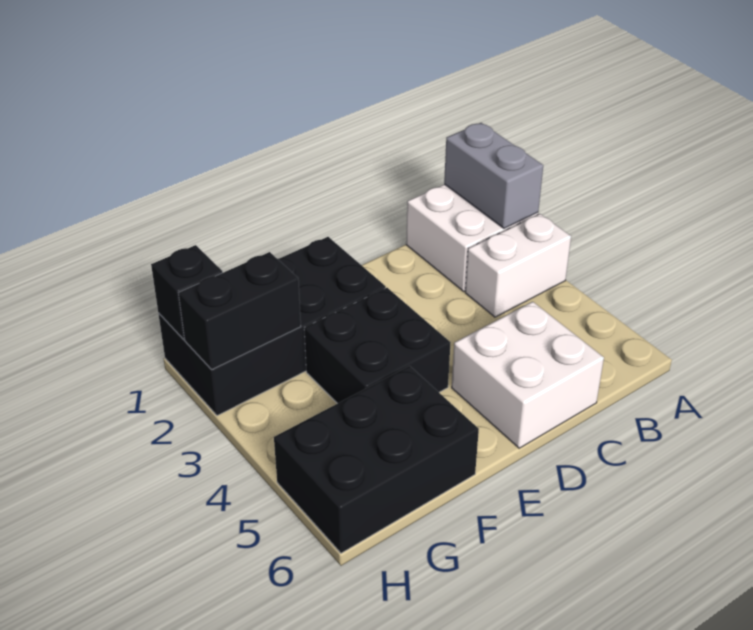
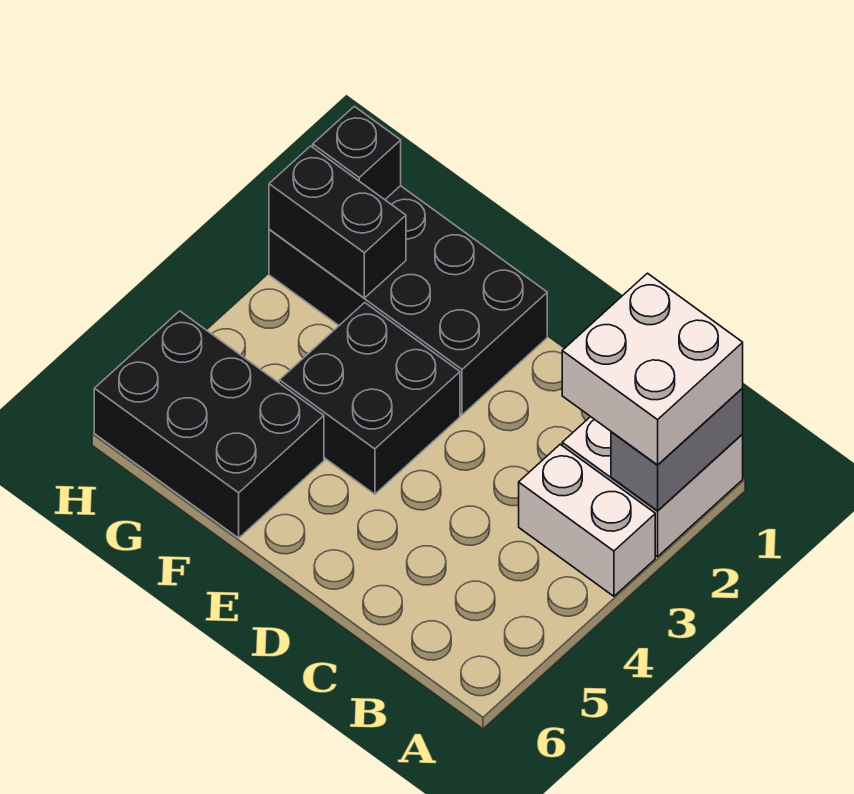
white brick C5:D6 level 1 -> white brick A1:B2 level 3

